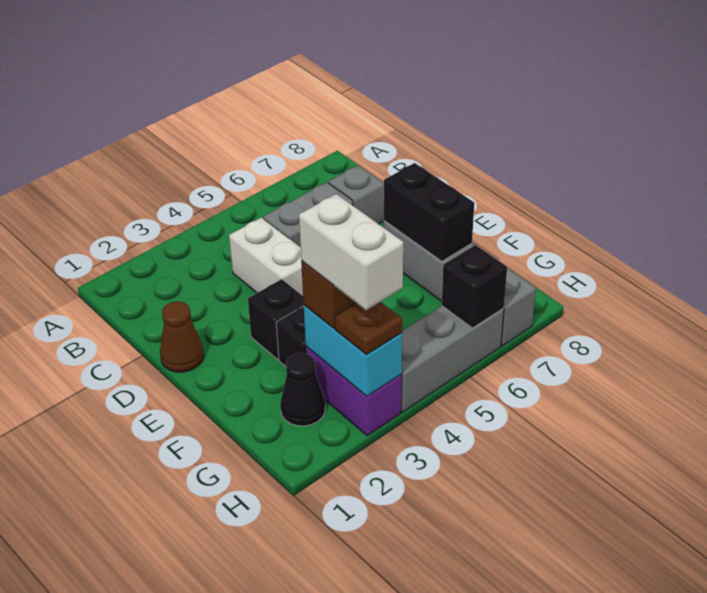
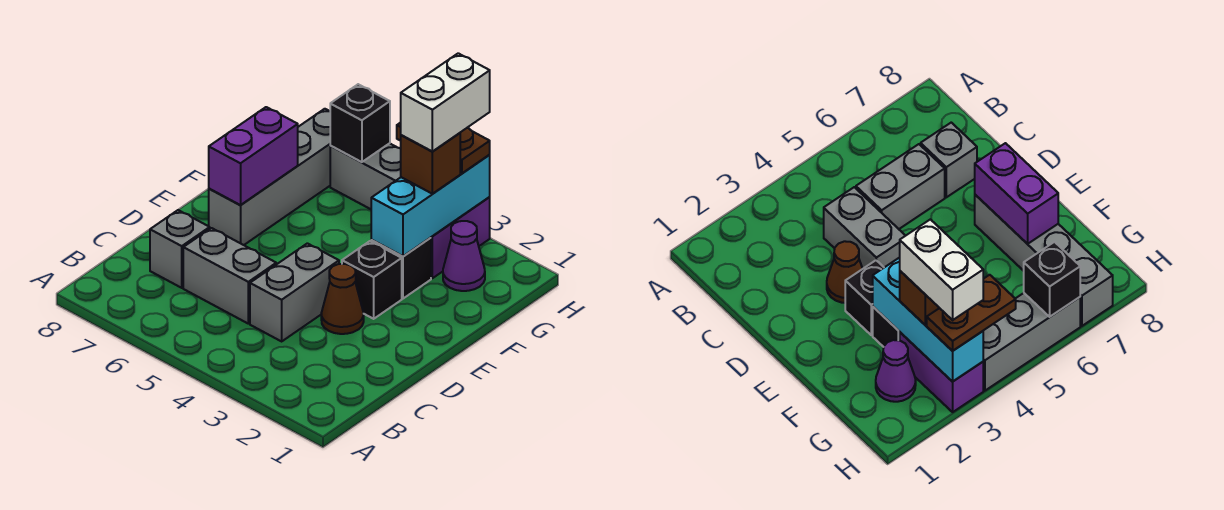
white brick C4:D4 level 1 -> grey brick C4:D4 level 1
brown cone D1 level 1 -> brown cone D3 level 1
black brick E7:F7 level 2 -> purple brick E7:F7 level 2
black cone G2 level 1 -> purple cone G2 level 1
cyan brick G3:H3 level 2 -> cyan brick F3:H3 level 2
brown plate H3 level 3 -> brown plate H3:H4 level 3

